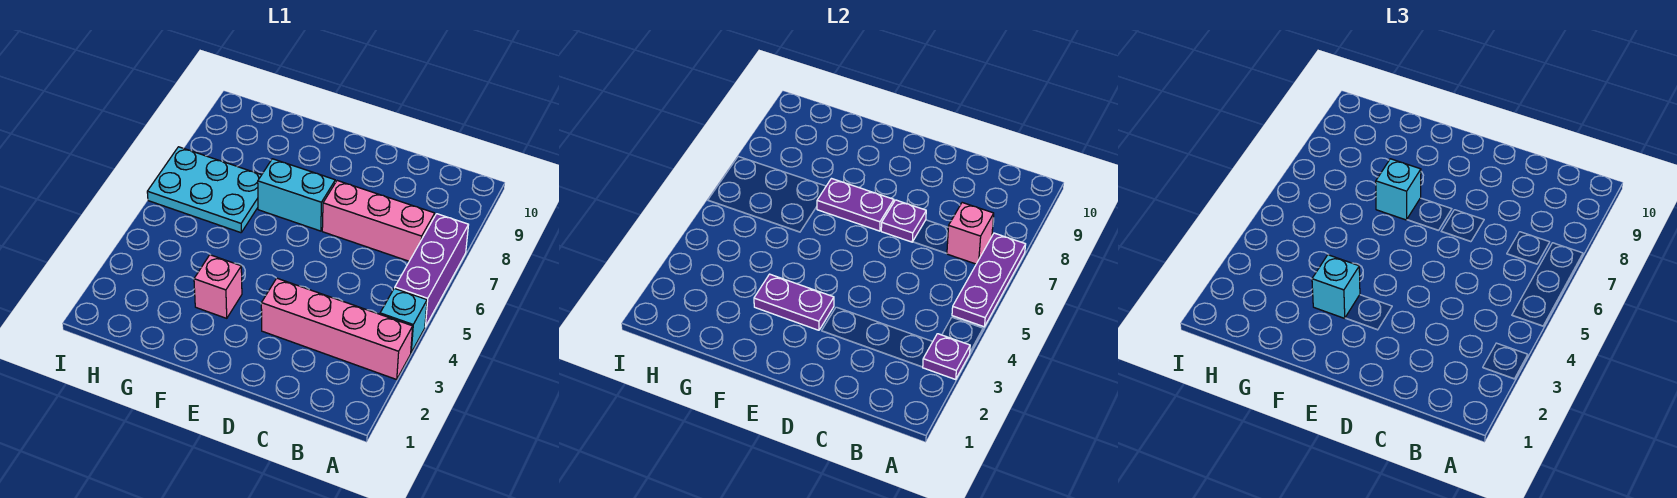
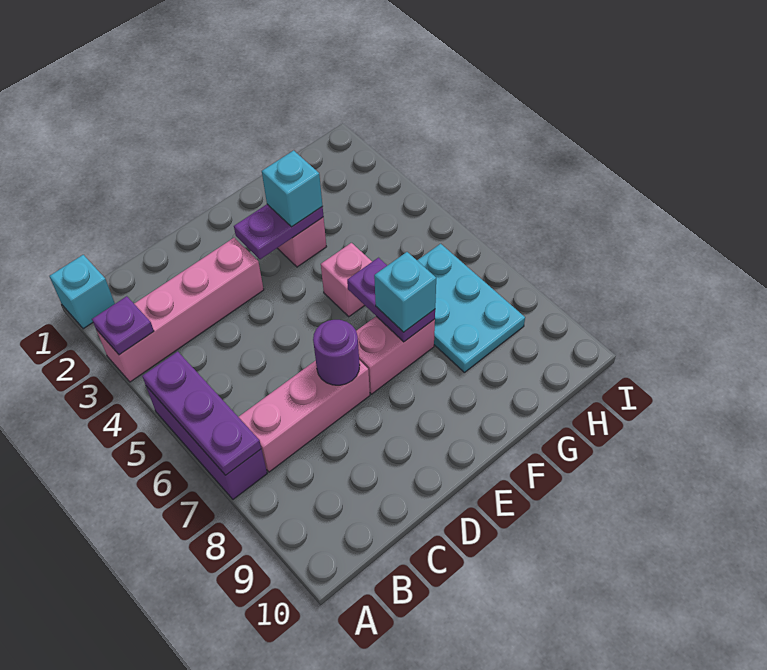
cyan brick A4 level 1 -> cyan brick A1 level 1
pink brick B7 level 2 -> pink brick F5 level 1
purple plate D7 level 2 -> purple round brick D7 level 2
cyan brick E7:F7 level 1 -> pink brick E7:F7 level 1
purple plate E7:F7 level 2 -> purple plate F6:F7 level 2
cyan plate G6:I7 level 1 -> cyan plate G6:H8 level 1

